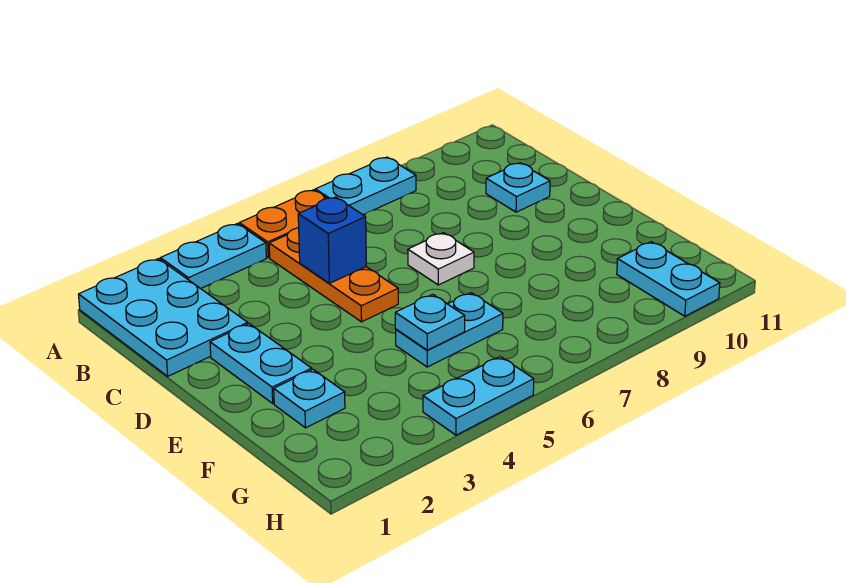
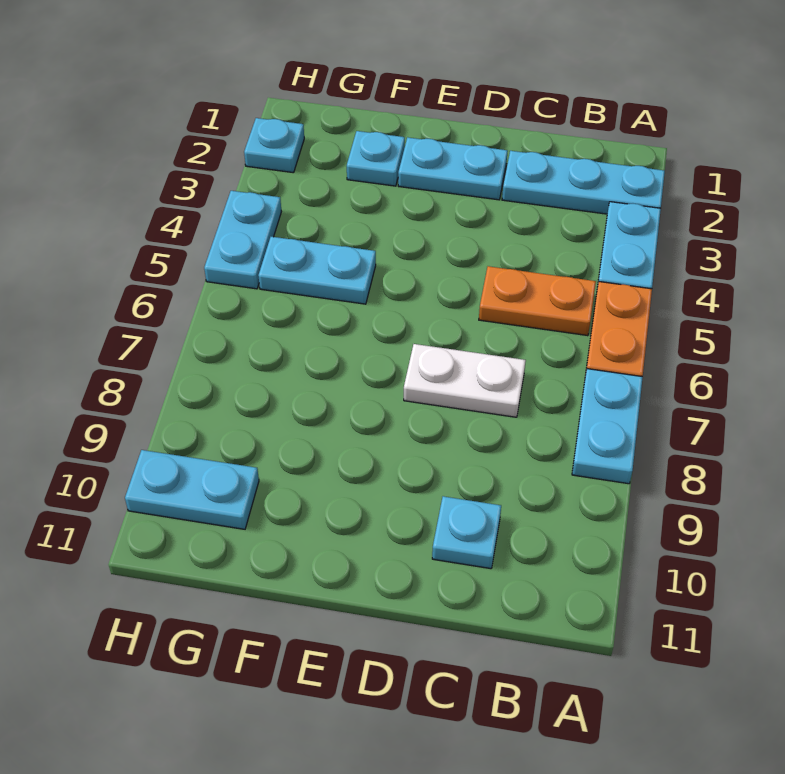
cyan plate A1:C2 level 1 -> cyan plate A2:C2 level 1
orange plate B5:D5 level 1 -> orange plate B5:C5 level 1
blue brick C5 level 2 -> none
white plate D7 level 1 -> white plate C7:D7 level 1
cyan plate F5:F6 level 1 -> cyan plate F5:G5 level 1
cyan plate F5 level 2 -> cyan plate H2 level 1

